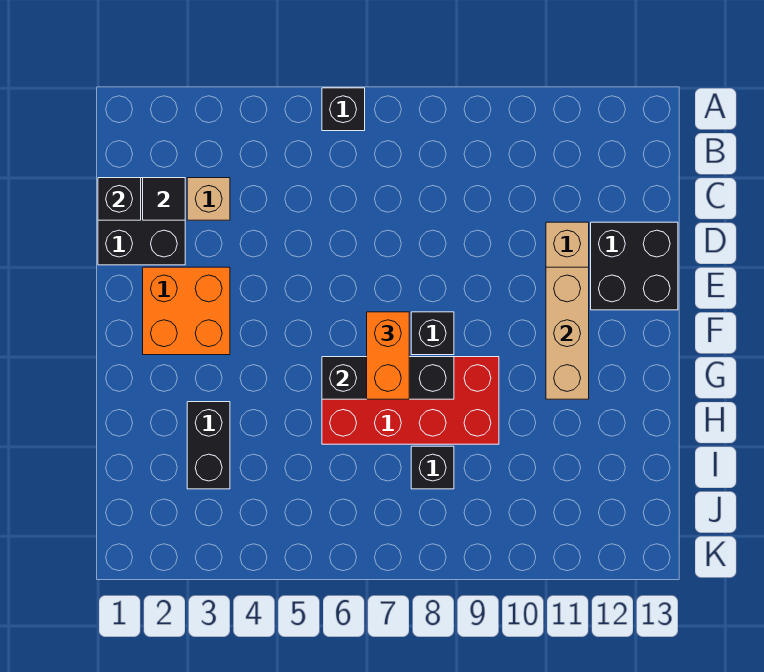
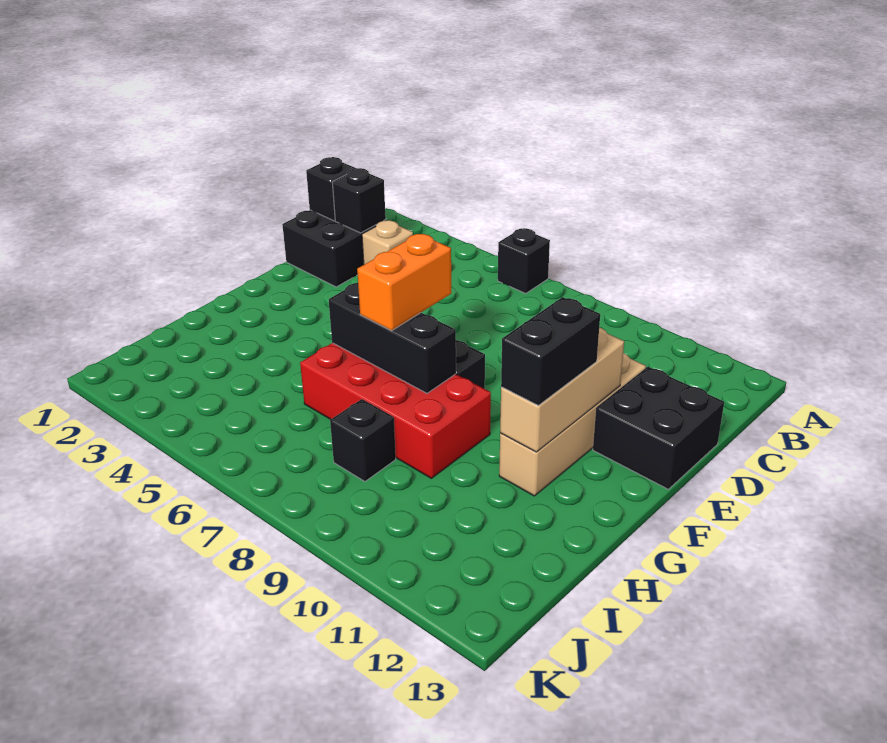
black tile C2 level 2 -> black brick C2 level 2
orange brick E2:F3 level 1 -> none
black brick H3:I3 level 1 -> black brick F11:G11 level 3

